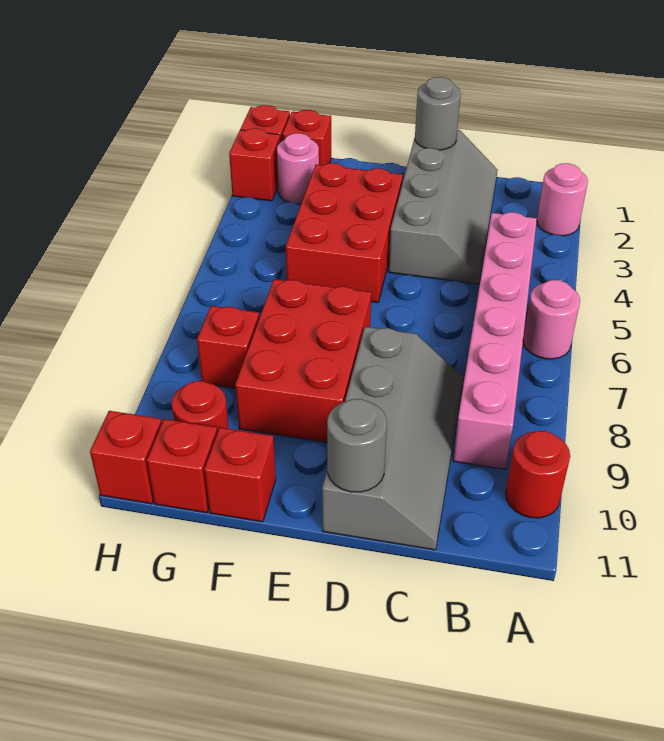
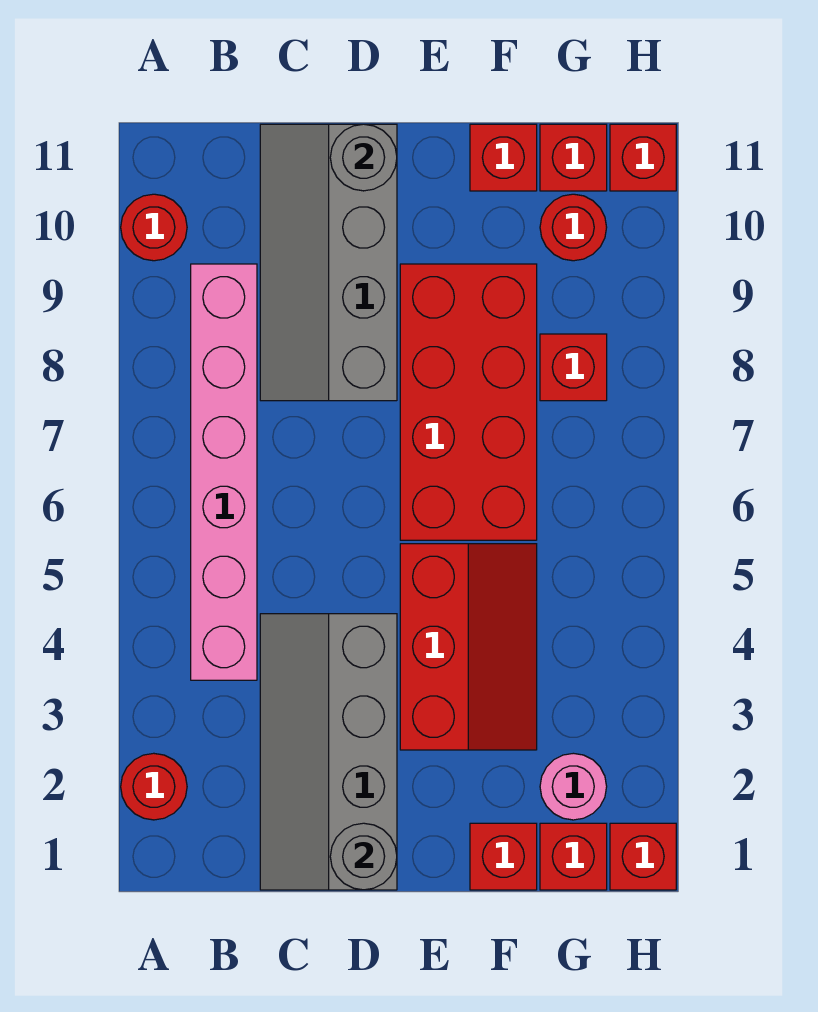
pink round brick A2 level 1 -> red round brick A2 level 1
pink round brick A6 level 1 -> none
red brick E3:F5 level 1 -> red slope E3:F5 level 1 top E
red brick E7:F9 level 1 -> red brick E6:F9 level 1
red brick H2 level 1 -> red brick F1 level 1

